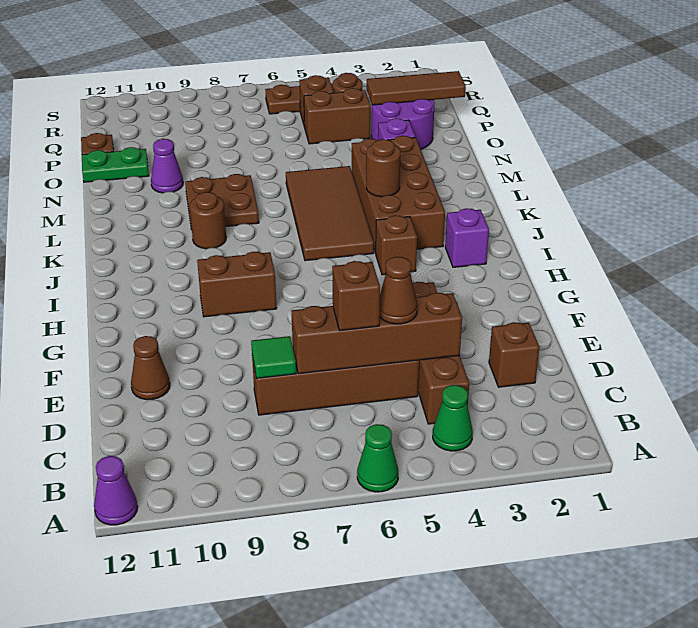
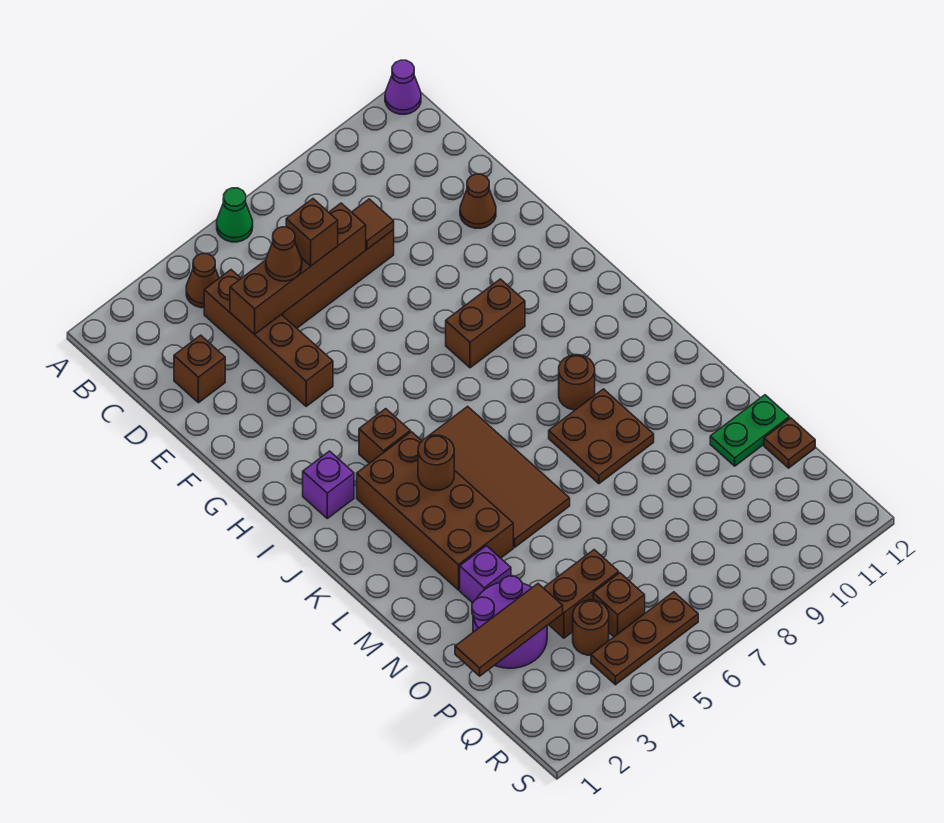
green cone B4 level 1 -> brown cone B4 level 1
green tile D8 level 2 -> brown tile D8 level 2
purple cone N10 level 1 -> none

